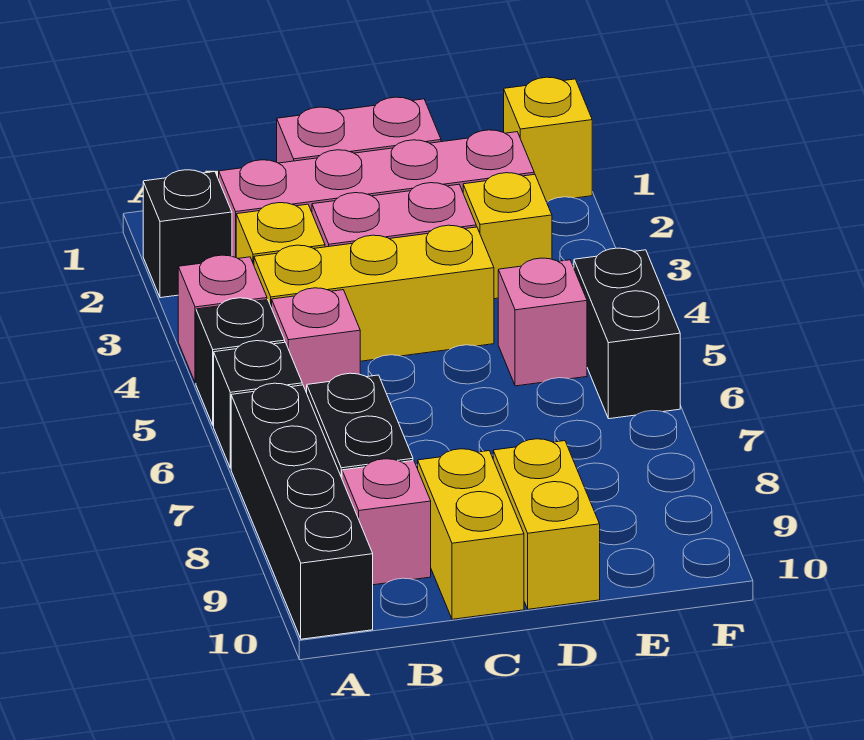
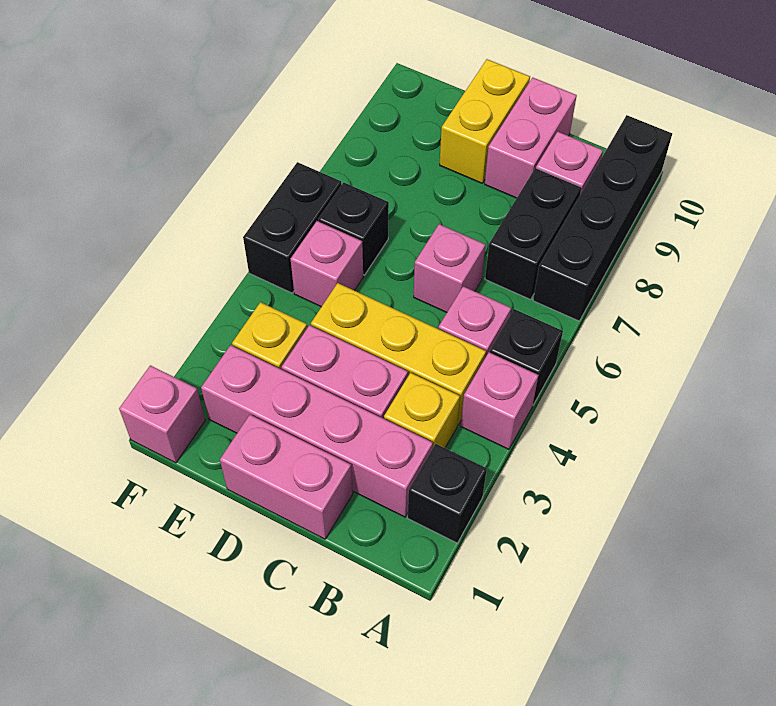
black brick A6 level 1 -> black brick E6 level 1
none -> pink brick C6 level 1
yellow brick C9:C10 level 1 -> pink brick C9:C10 level 1
yellow brick F1 level 1 -> pink brick F1 level 1

